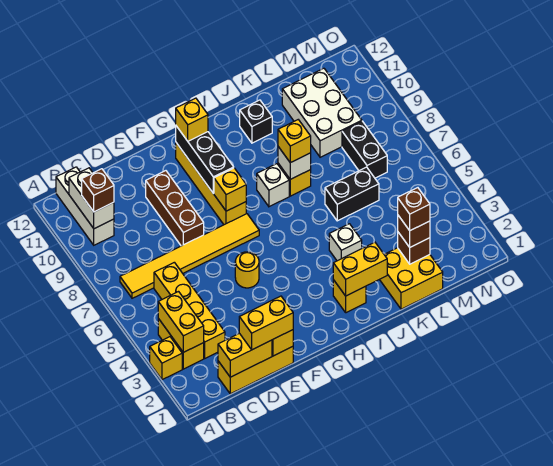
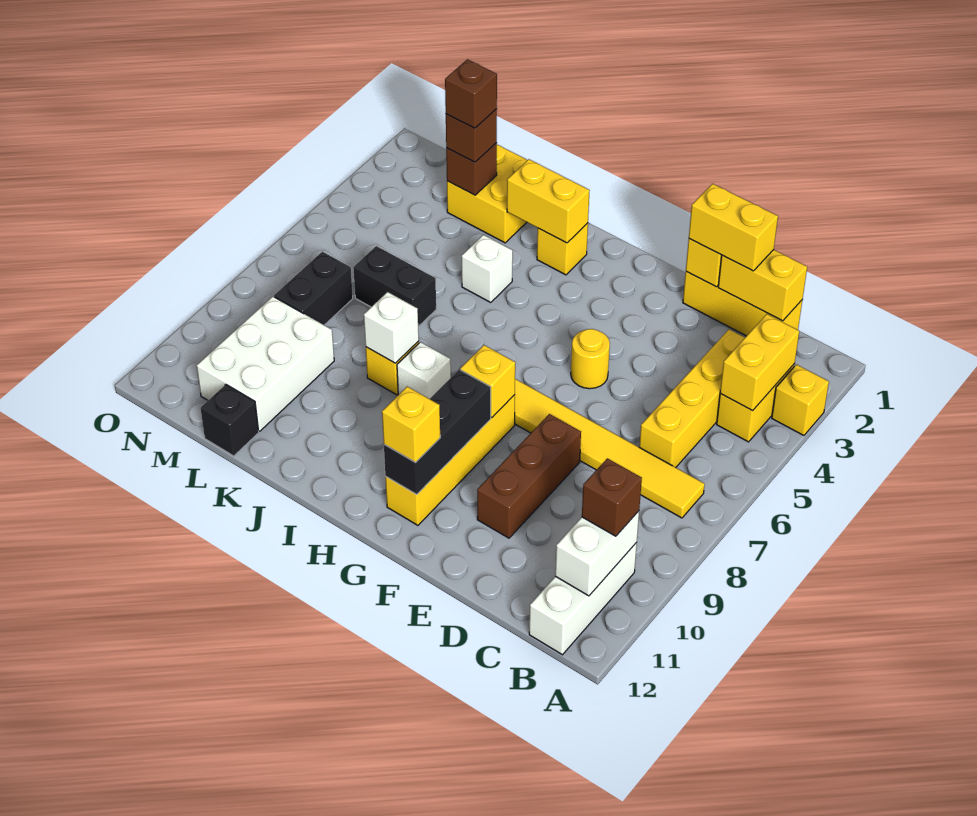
yellow brick J8 level 3 -> none
black brick J11 level 1 -> black brick L12 level 1

